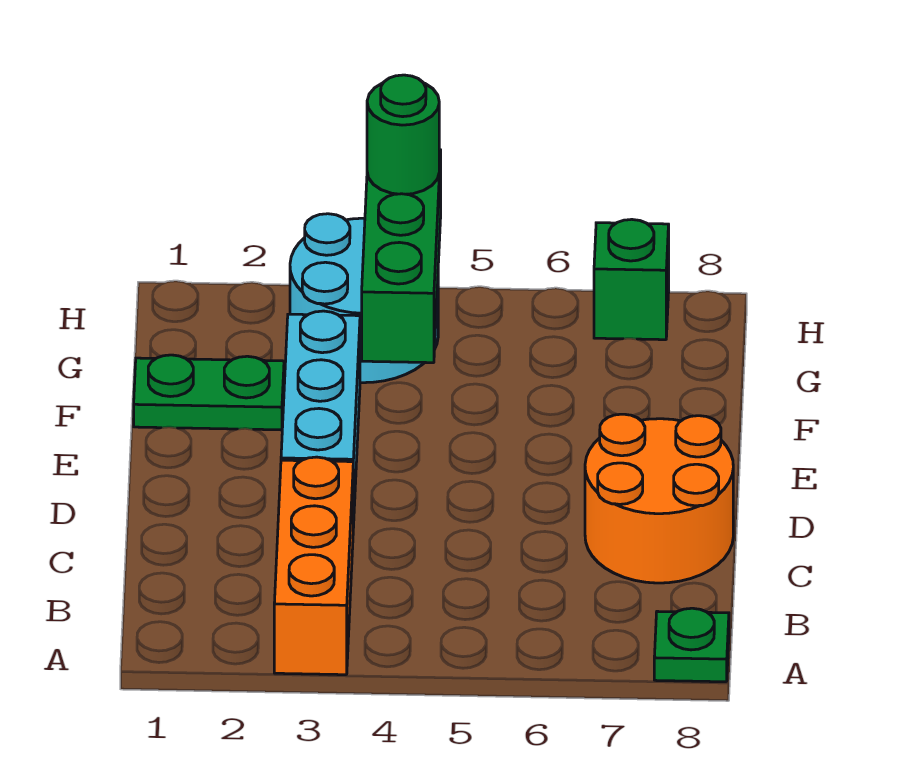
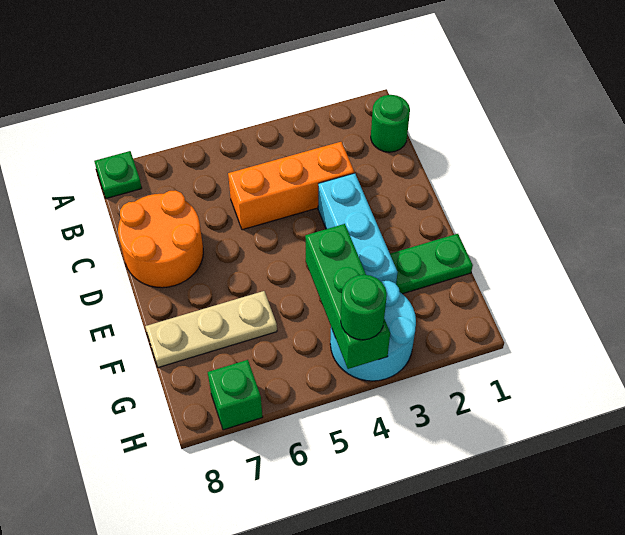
orange brick A3:C3 level 1 -> orange brick C3:C5 level 1
none -> green round brick B1 level 1
none -> tan plate F6:F8 level 1

